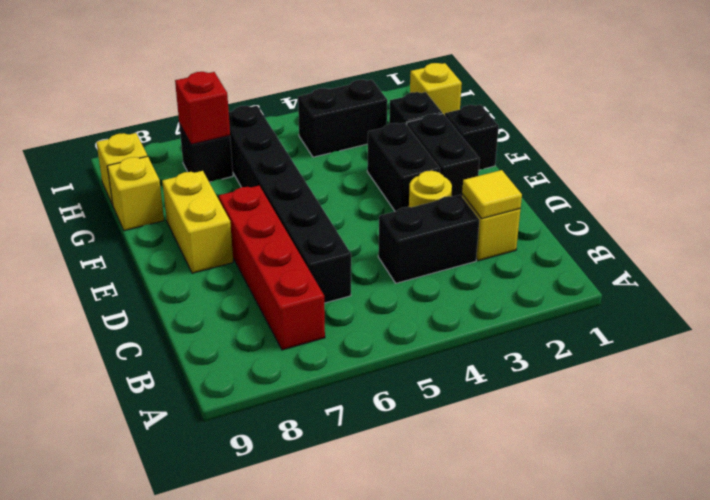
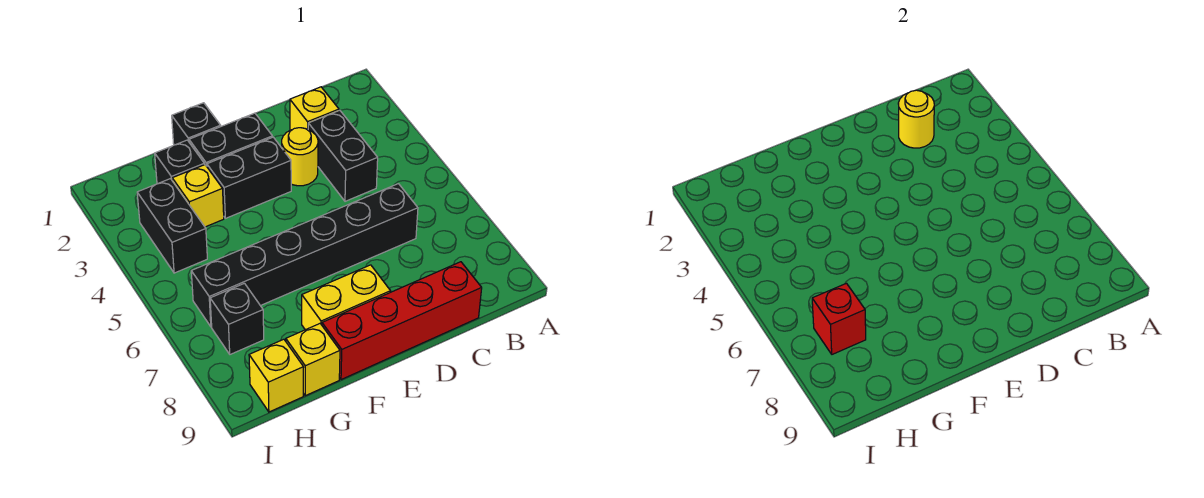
red brick B7:E7 level 1 -> red brick C9:F9 level 1
yellow tile C2 level 2 -> yellow round brick C2 level 2
yellow brick H1 level 1 -> yellow brick G3 level 1

